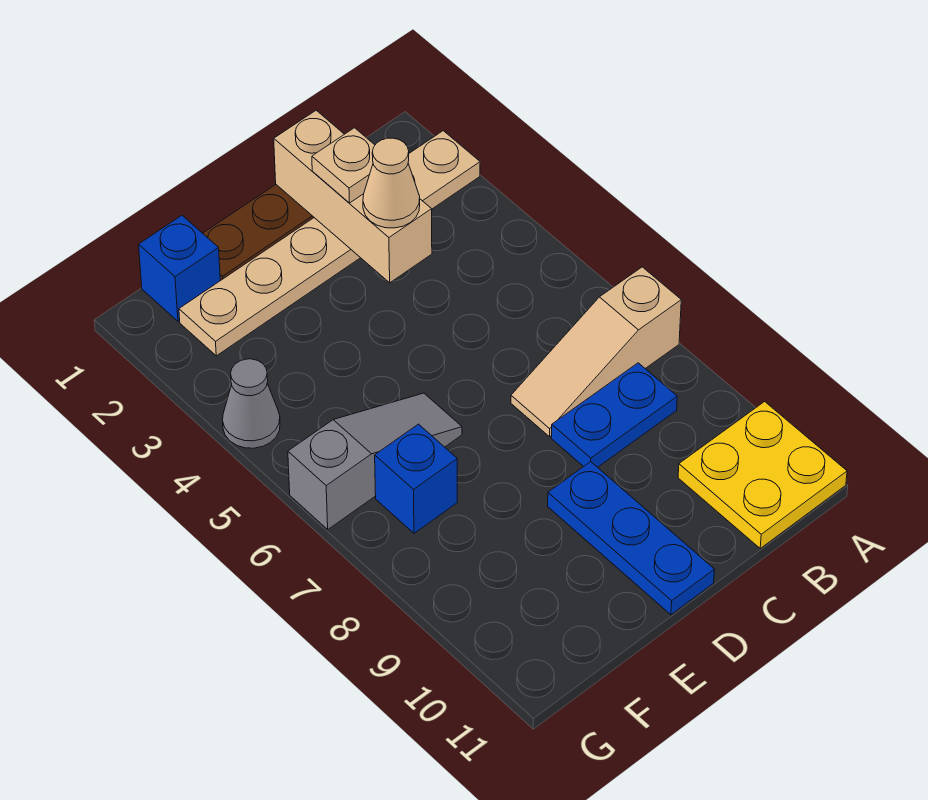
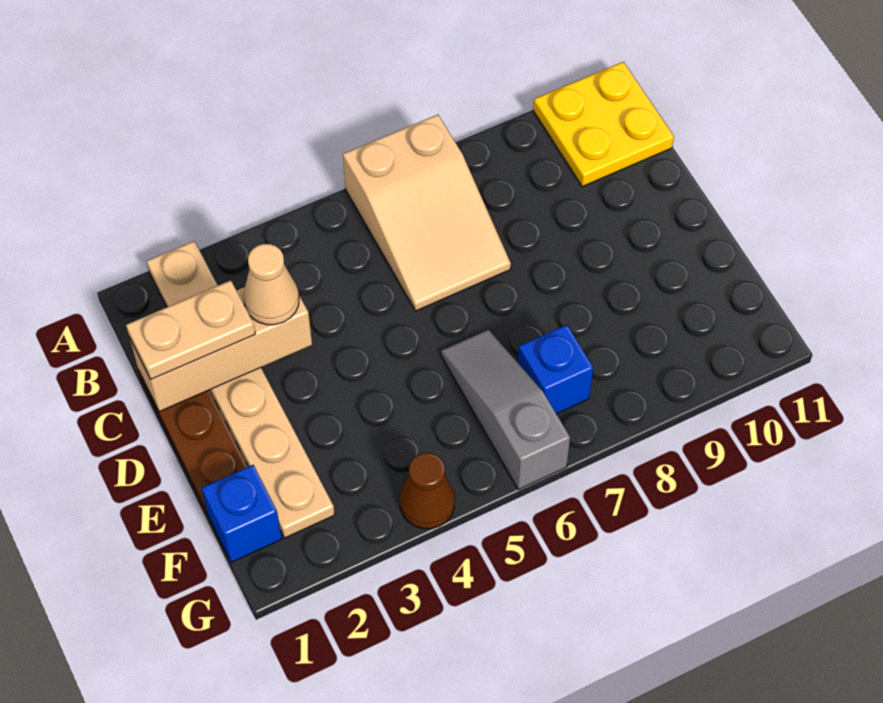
tan slope A7:C7 level 1 top A -> tan slope A6:C7 level 1 top A
blue plate B8:C8 level 1 -> none
tan plate C2 level 3 -> tan plate C1:C2 level 3
blue plate D9:D11 level 1 -> none
grey cone G4 level 1 -> brown cone G4 level 1

